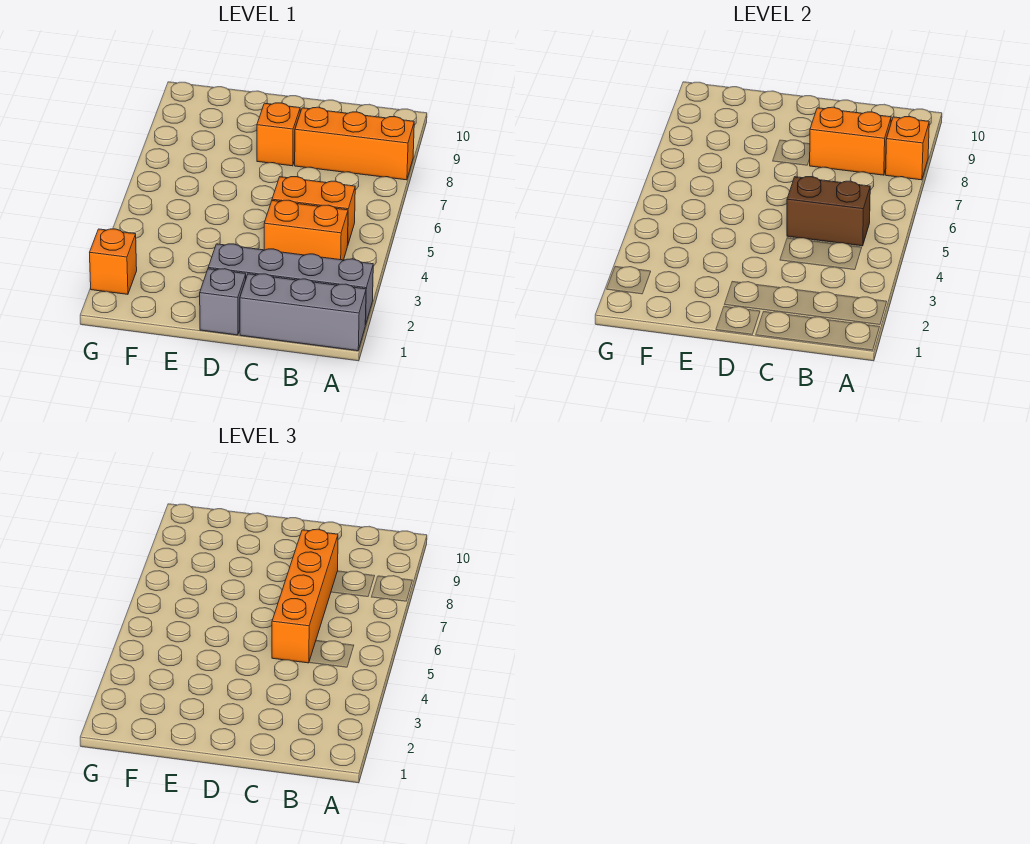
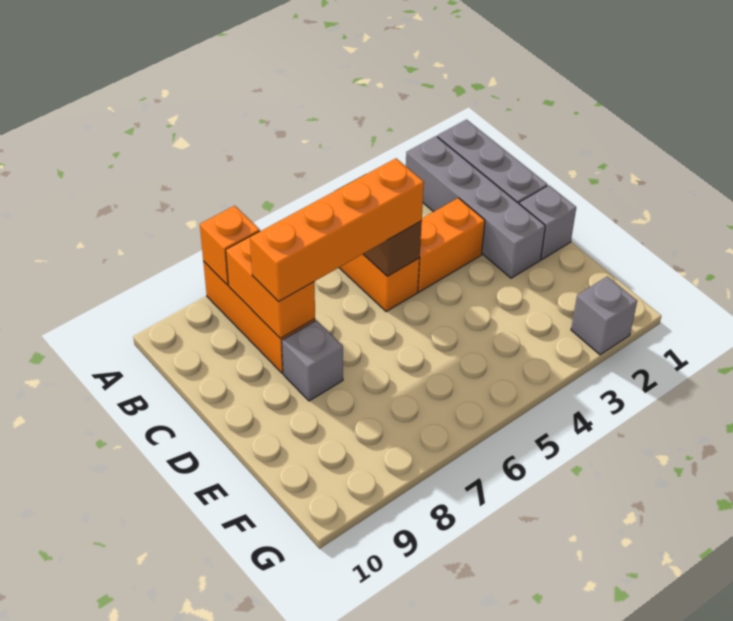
orange brick B4:C4 level 1 -> orange brick C3:C4 level 1
orange brick D8 level 1 -> grey brick D8 level 1
orange brick G2 level 1 -> grey brick G2 level 1

